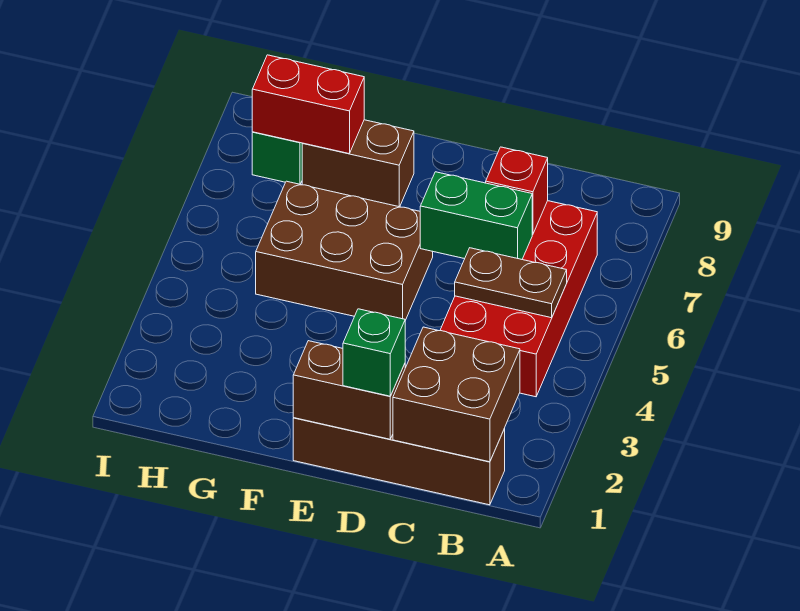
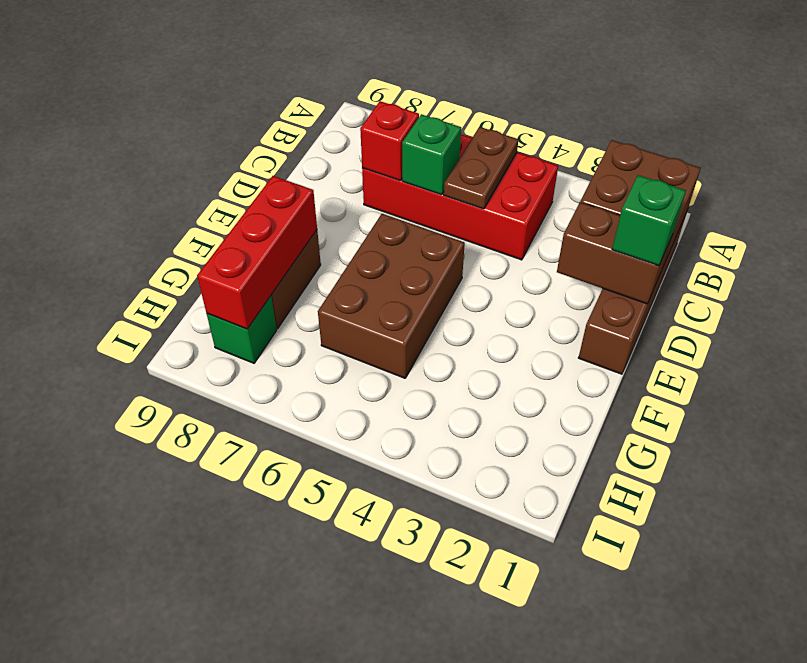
green brick C6:D6 level 2 -> green brick C6 level 2
brown brick D1:E1 level 2 -> brown brick D1:D2 level 2
red brick G8:H8 level 2 -> red brick F8:H8 level 2

